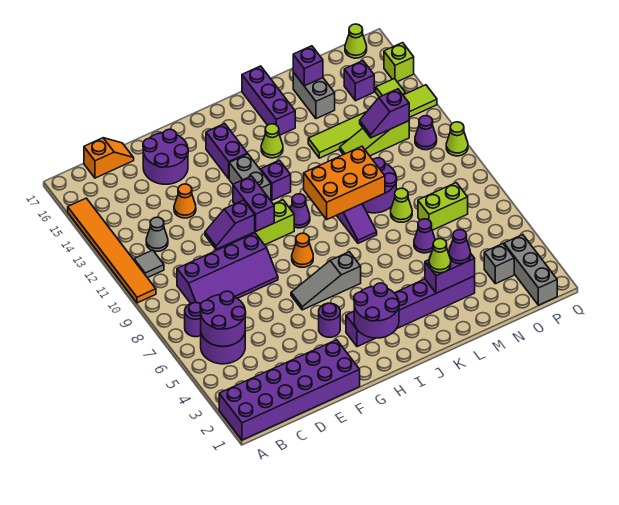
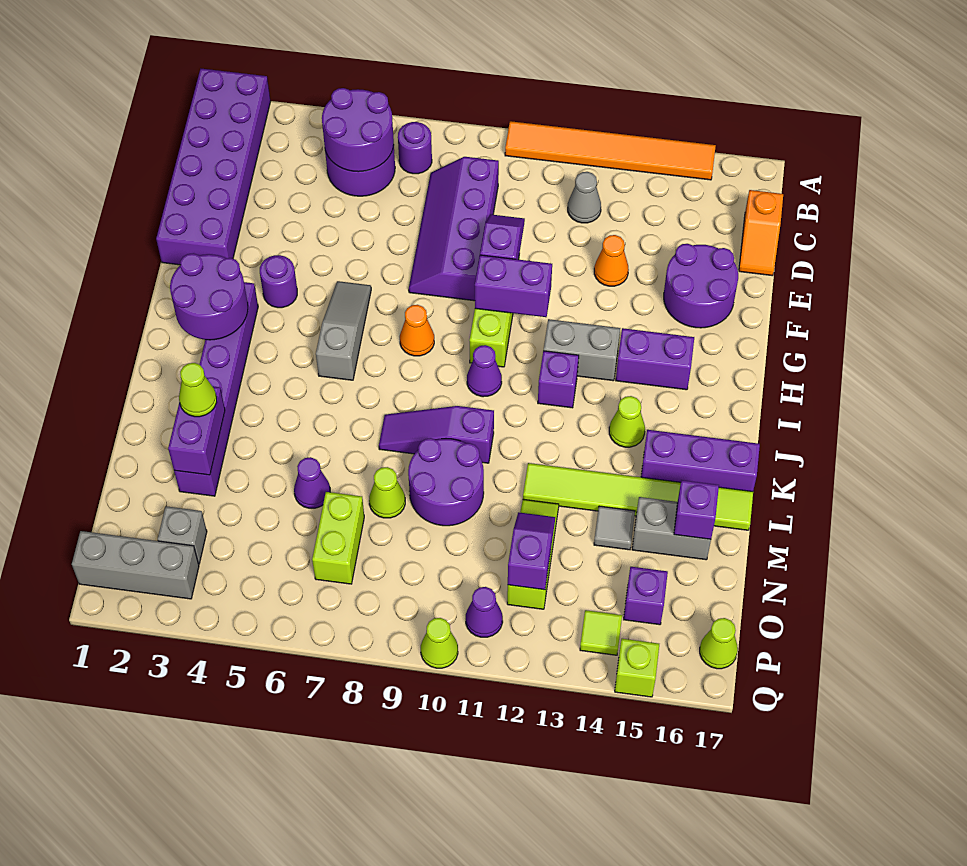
grey tile B11 level 1 -> grey tile M14 level 1
orange brick J9:L10 level 2 -> none
lime tile L13:Q13 level 1 -> lime tile L12:L17 level 1
purple cone M3 level 3 -> none

